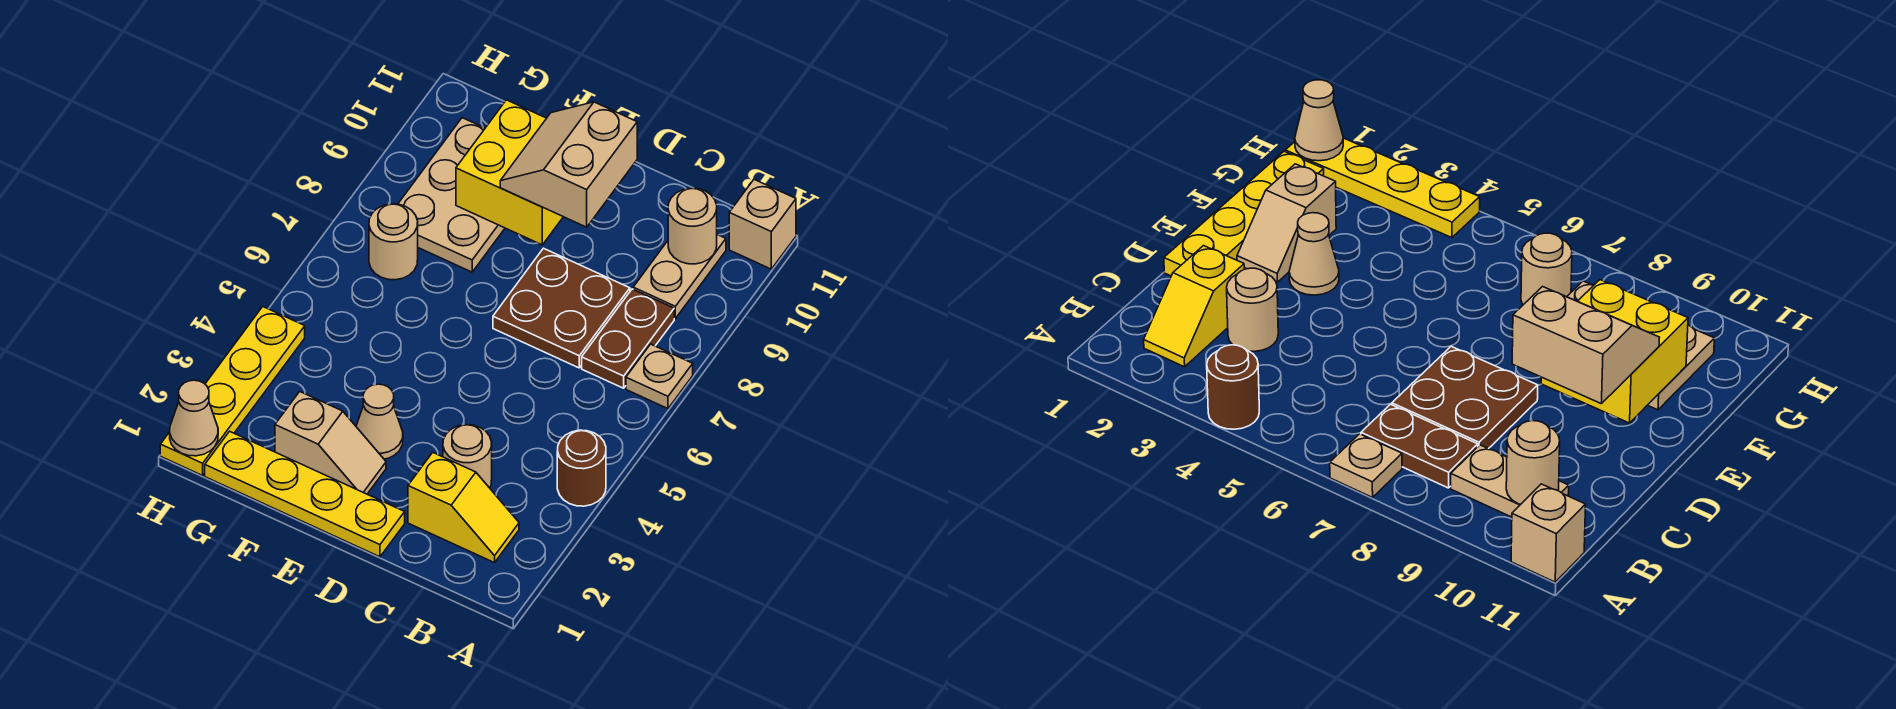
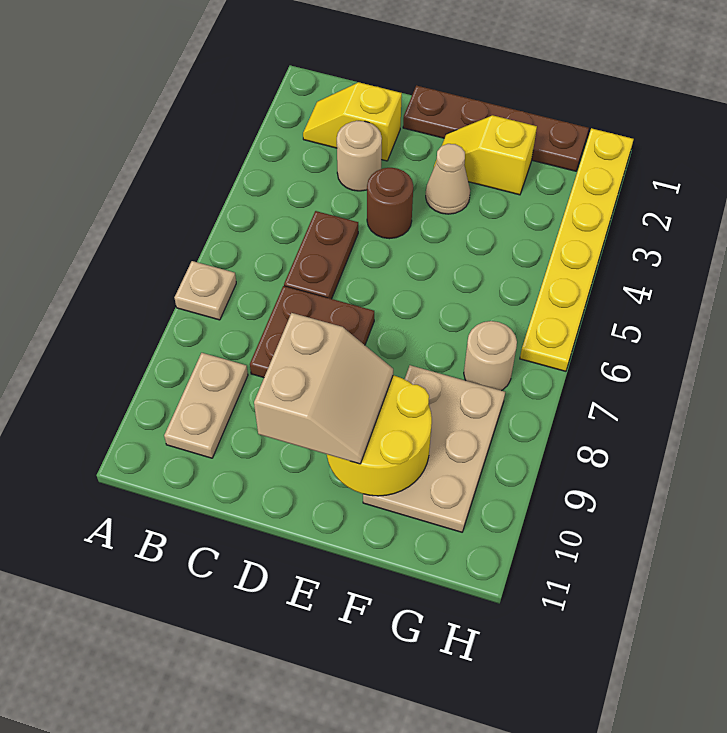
brown round brick A4 level 1 -> brown round brick D4 level 1
tan brick A11 level 1 -> none
brown plate B7:B8 level 1 -> brown plate C5:C6 level 1
tan round brick B10 level 2 -> none
yellow plate D1:G1 level 1 -> brown plate D1:G1 level 1
tan slope E2:F2 level 1 top F -> yellow slope E2:F2 level 1 top F
yellow brick E9:F10 level 2 -> yellow round brick E9:F10 level 2
yellow plate H1:H4 level 1 -> yellow plate H1:H6 level 1
tan cone H1 level 2 -> none

